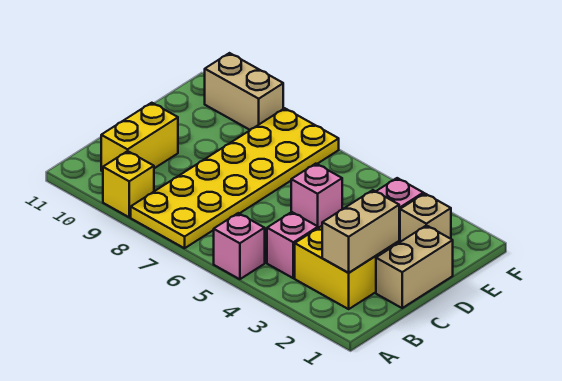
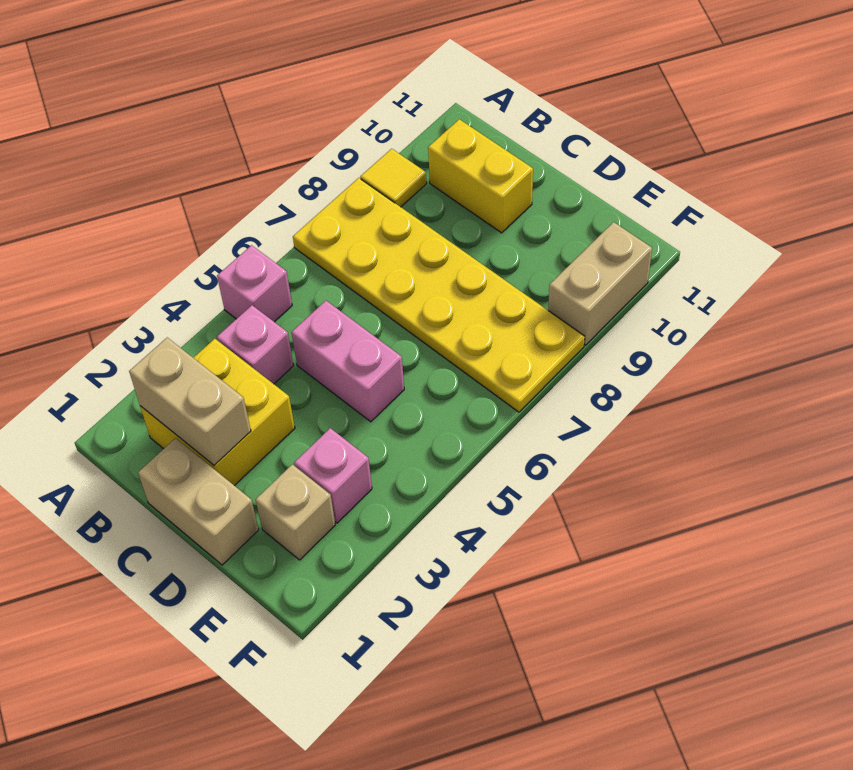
yellow brick A9 level 1 -> yellow tile A9 level 1
pink brick D5 level 1 -> pink brick C5:D5 level 1

